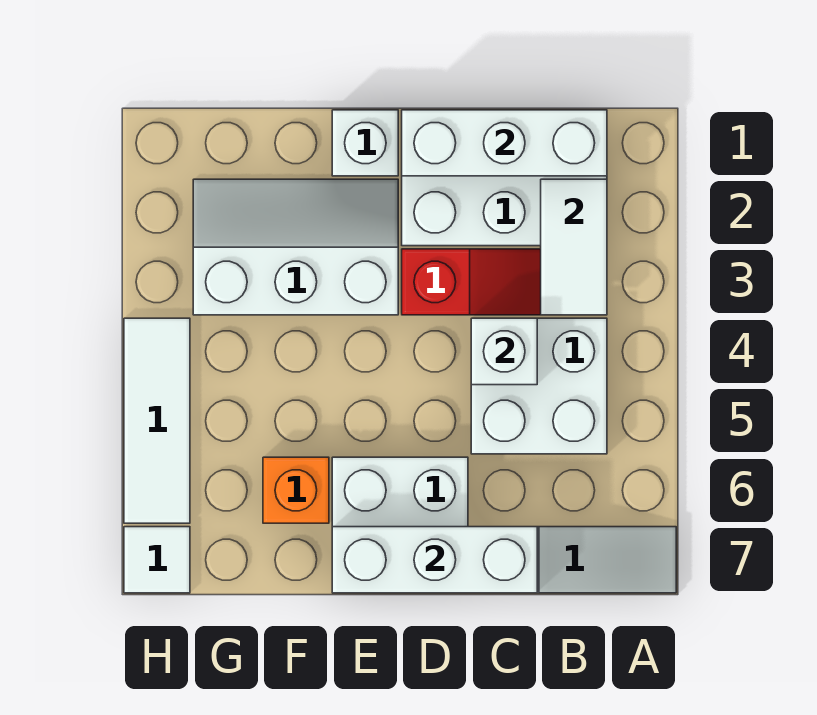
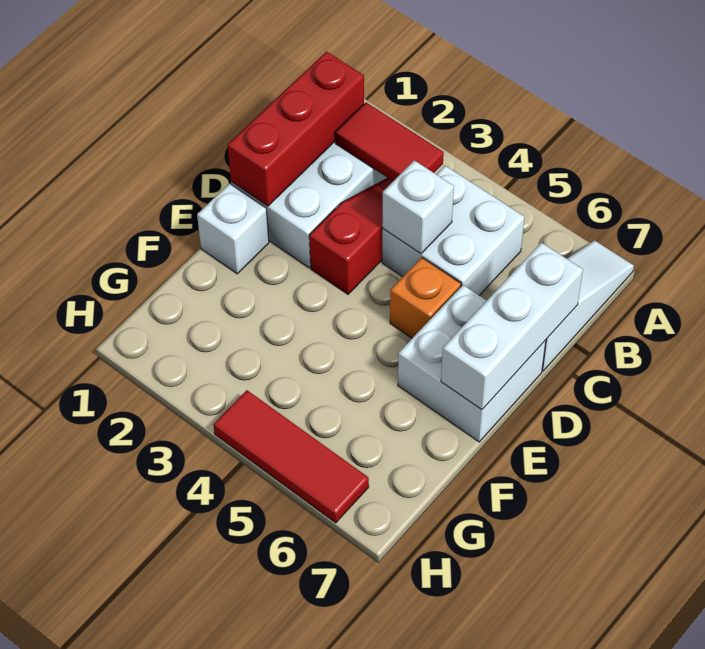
white brick B1:D1 level 2 -> red brick B1:D1 level 2
white tile B2:B3 level 2 -> red tile B2:B3 level 2
white slope E2:G3 level 1 top 3 -> none
orange brick F6 level 1 -> orange brick D5 level 1
white tile H4:H6 level 1 -> red tile H4:H6 level 1
white tile H7 level 1 -> none

